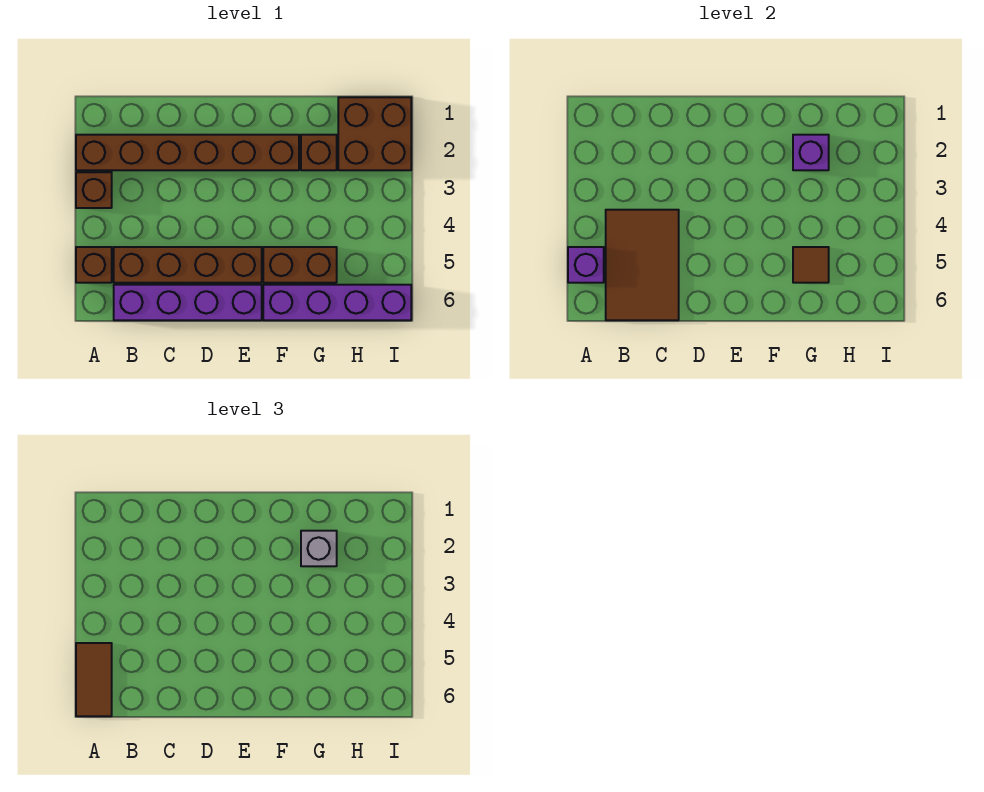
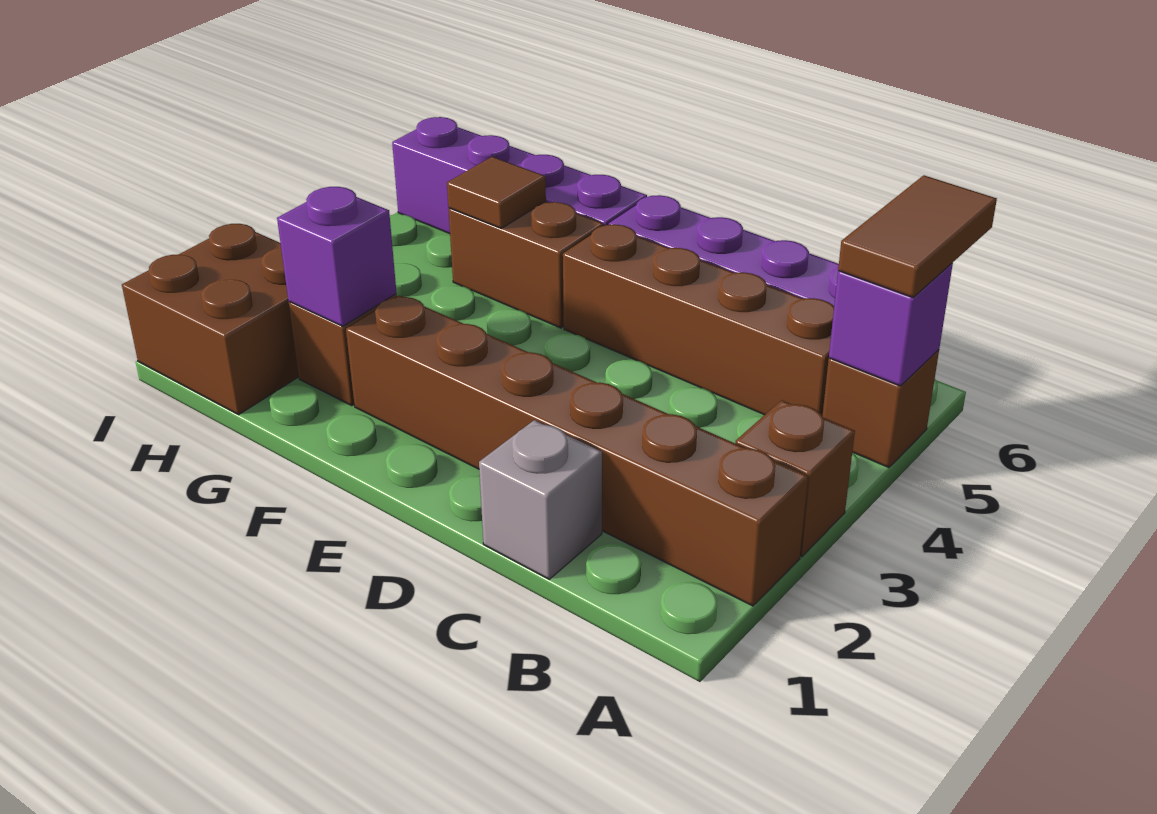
brown tile B4:C6 level 2 -> none
grey brick G2 level 3 -> grey brick C1 level 1

